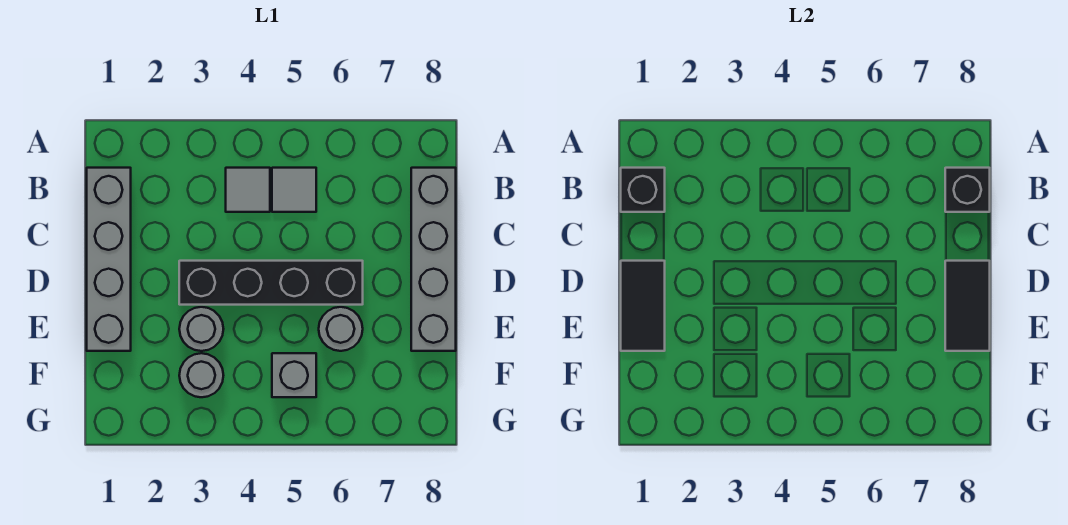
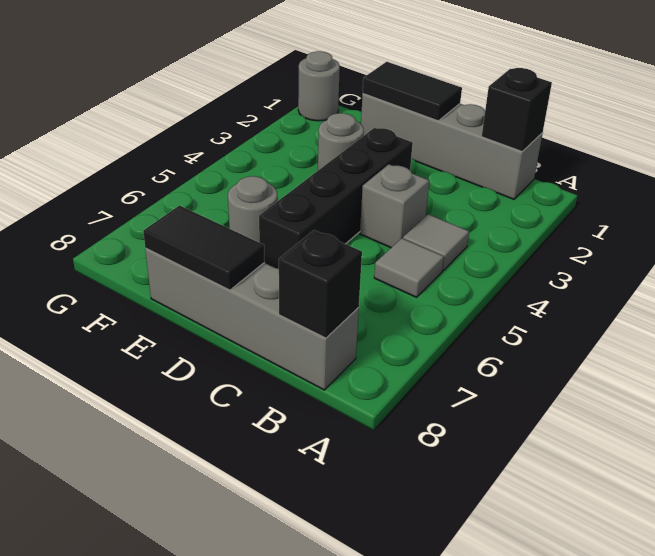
grey round brick F3 level 1 -> grey round brick G1 level 1
grey brick F5 level 1 -> grey brick C4 level 1

